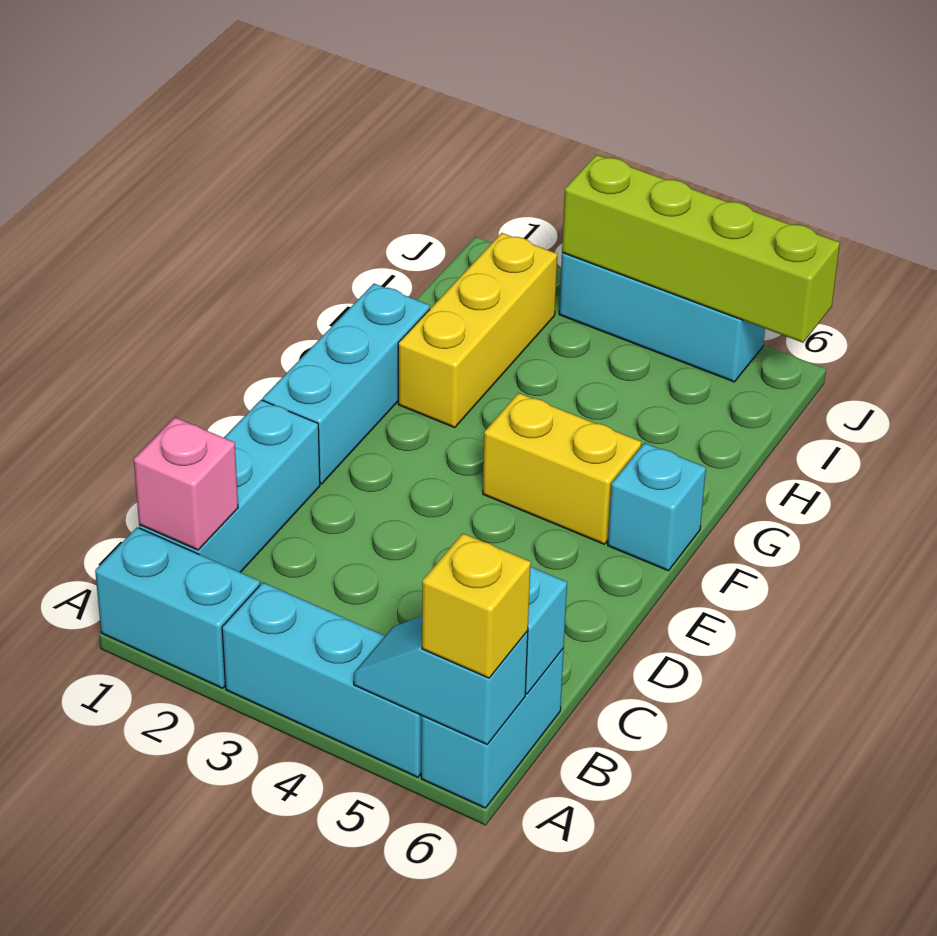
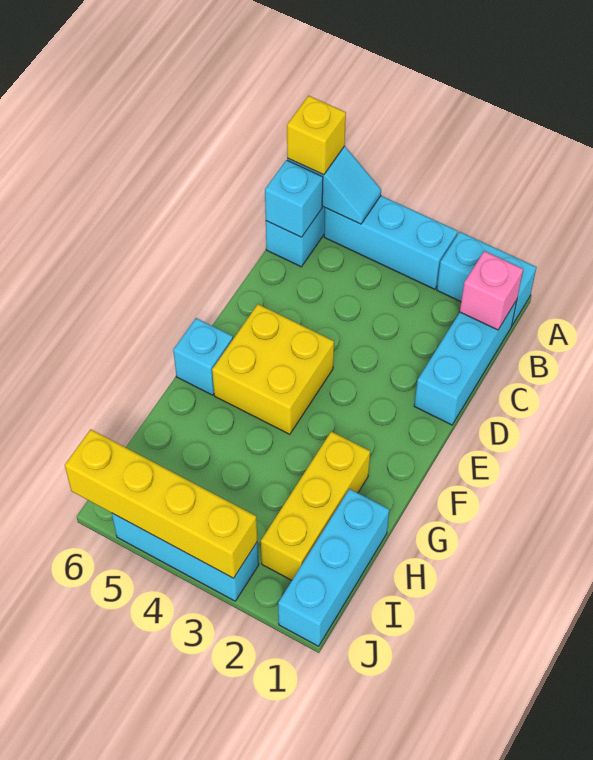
cyan brick E1:G1 level 1 -> cyan brick H1:J1 level 1
yellow brick F4:F5 level 1 -> yellow brick E4:F5 level 1
lime brick J3:J6 level 2 -> yellow brick J3:J6 level 2

